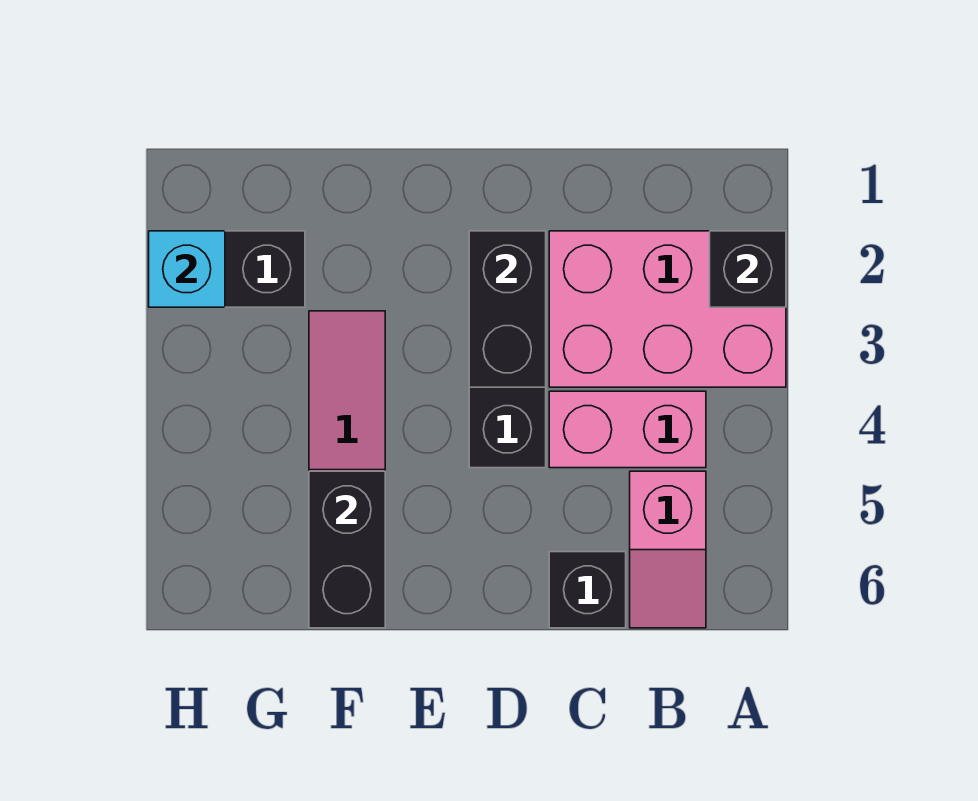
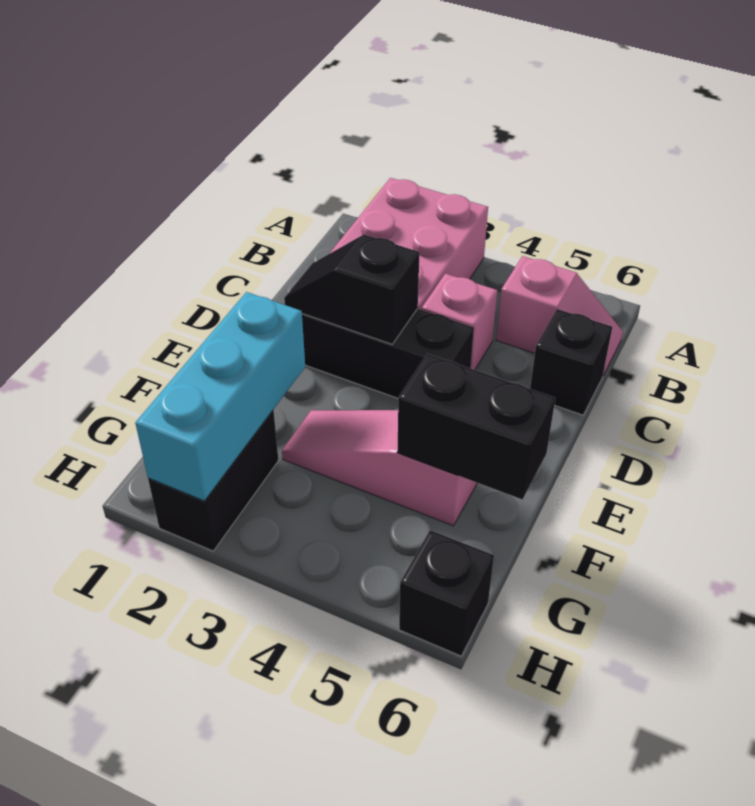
black brick A2 level 2 -> black brick H6 level 1
pink brick B4:C4 level 1 -> pink brick C4 level 1
black brick D2:D3 level 2 -> black slope D2:D3 level 2 top 3
cyan brick H2 level 2 -> cyan brick F2:H2 level 2

